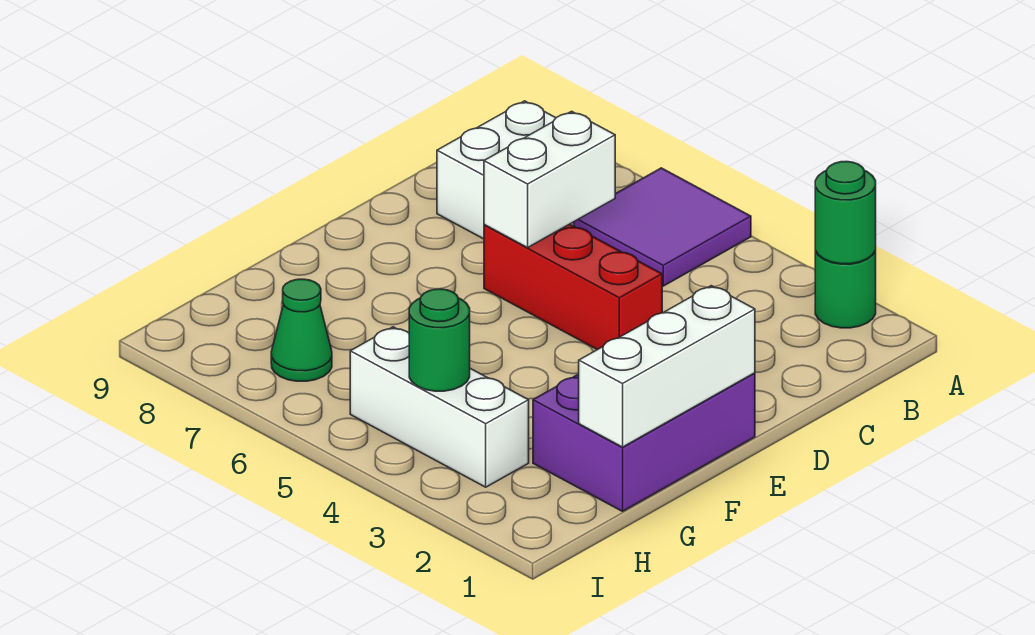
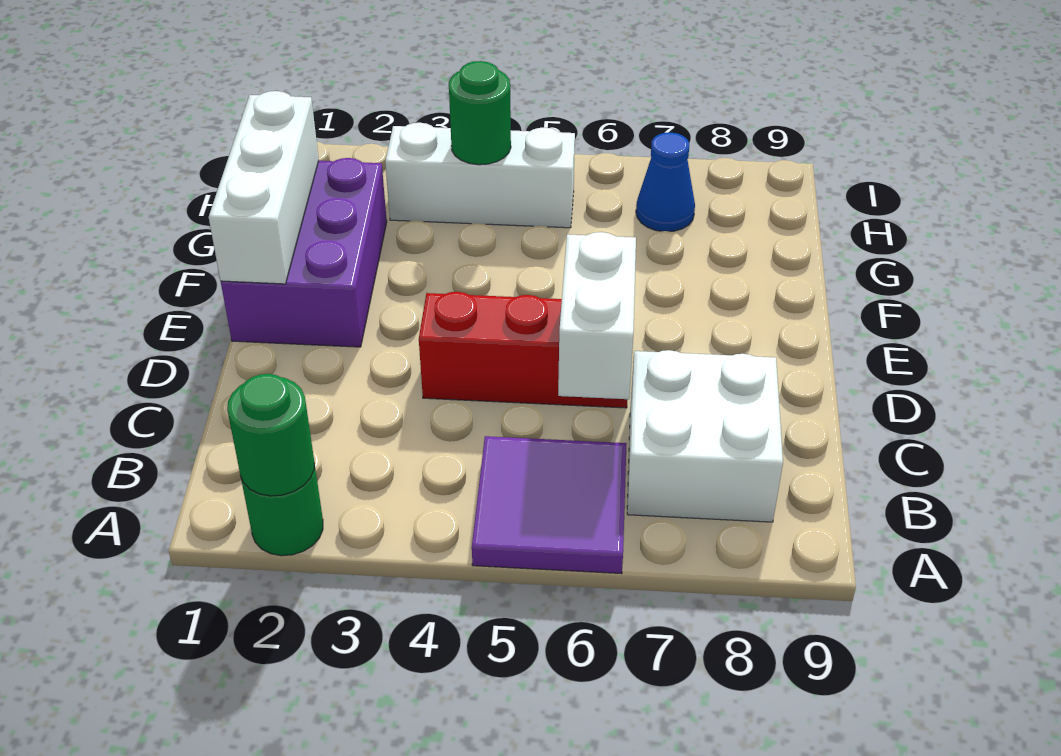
green cone H7 level 1 -> blue cone H7 level 1

